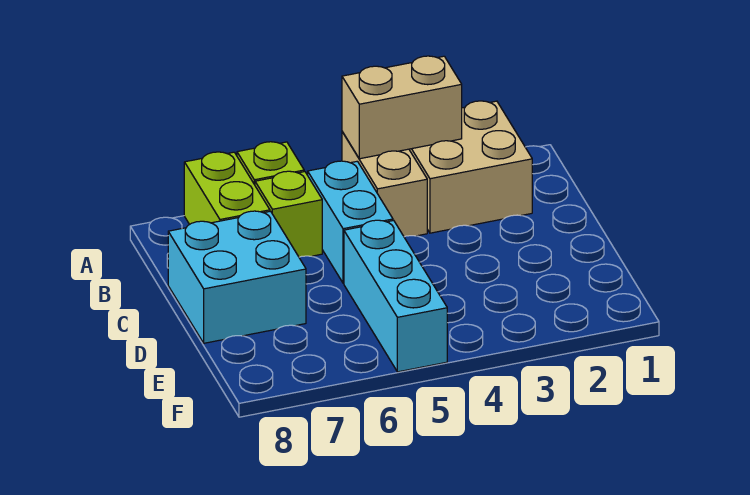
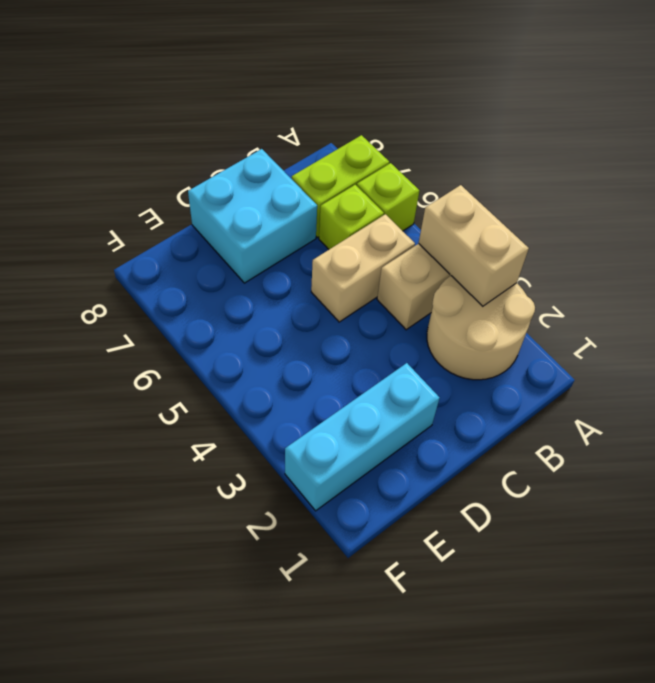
tan brick A2:B3 level 1 -> tan round brick A2:B3 level 1
cyan brick B5:C5 level 1 -> tan brick B5:C5 level 1
cyan brick D5:F5 level 1 -> cyan brick D2:F2 level 1

